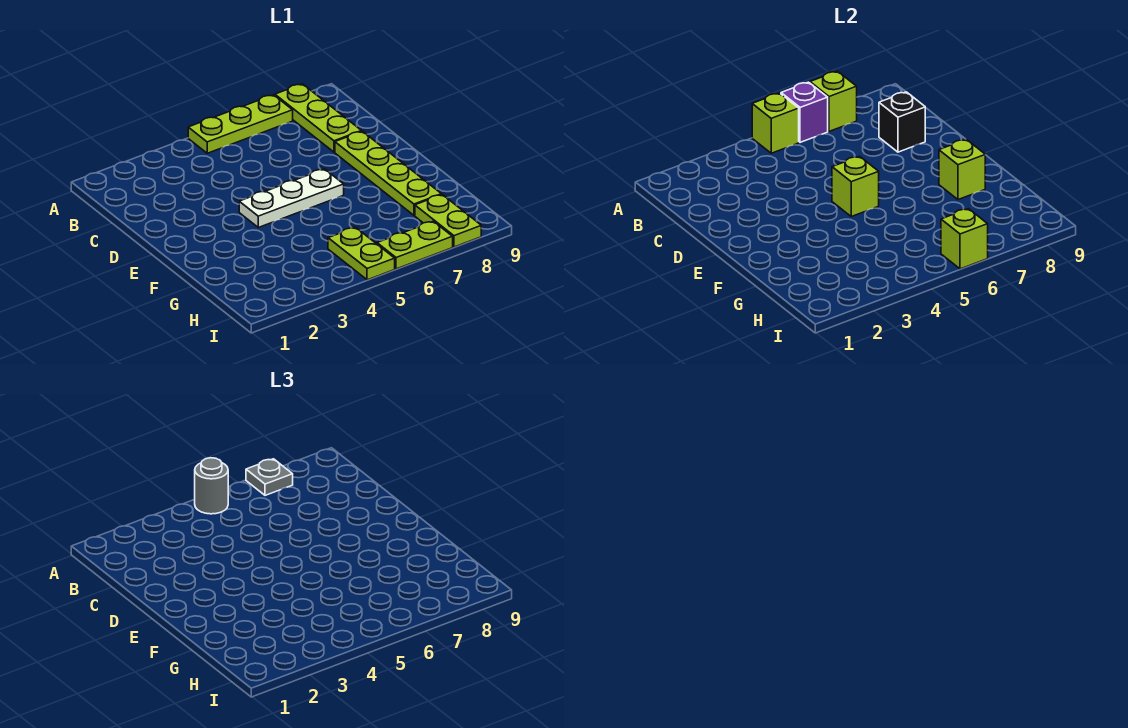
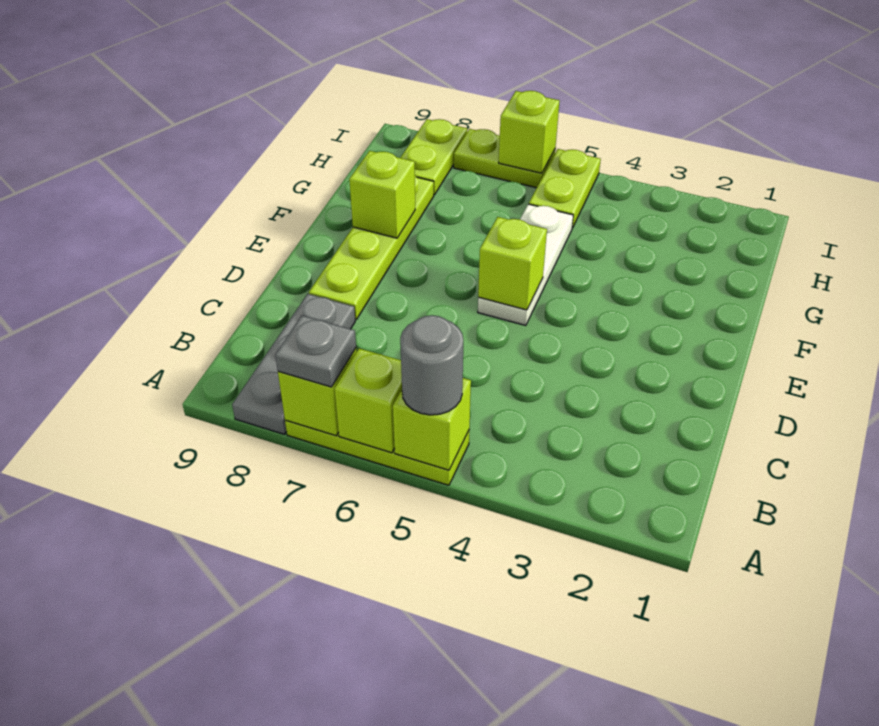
purple brick A6 level 2 -> lime brick A6 level 2
lime plate A8:C8 level 1 -> grey plate A8:C8 level 1
black brick C8 level 2 -> none
white plate E4:E6 level 1 -> white plate E5:G5 level 1

